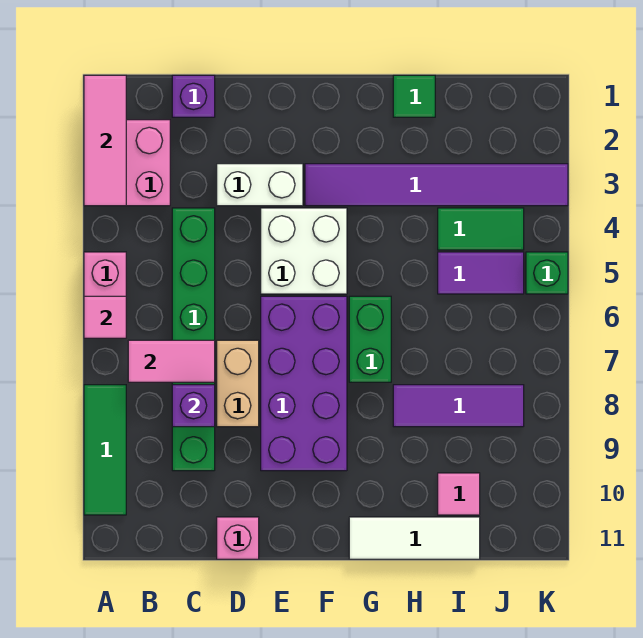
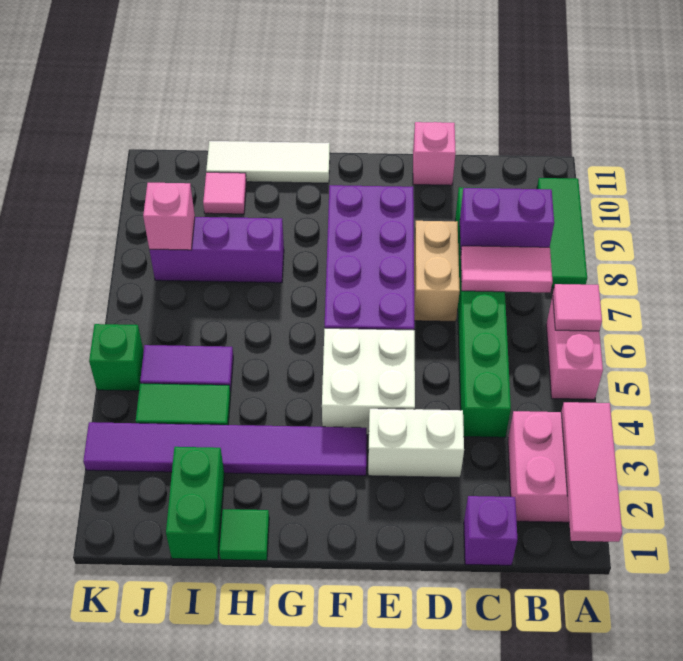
purple brick C8 level 2 -> purple brick B8:C8 level 2
green brick G6:G7 level 1 -> green brick I1:I2 level 1
purple tile H8:J8 level 1 -> purple brick H8:J8 level 1
none -> pink brick J8 level 2

